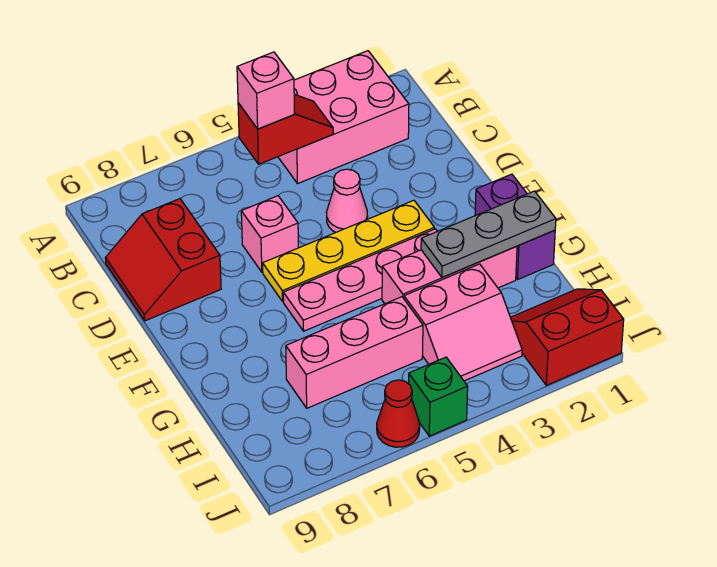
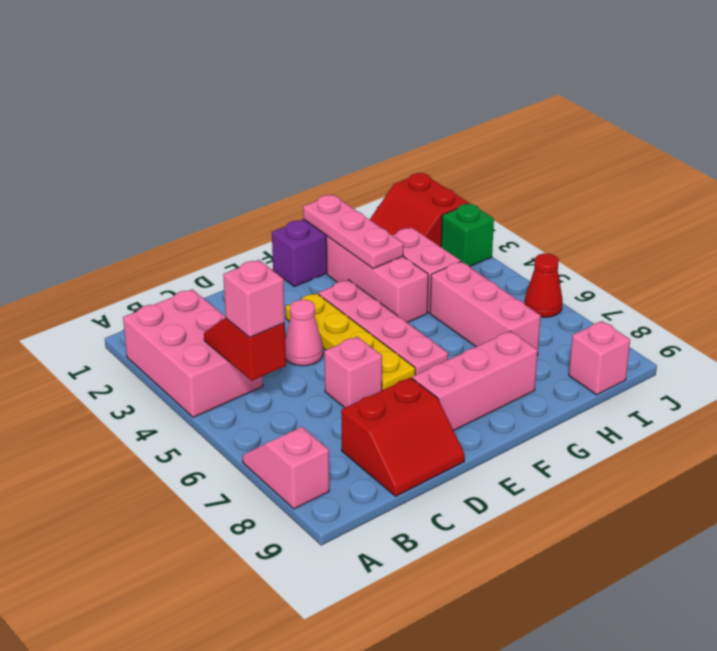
none -> pink slope A7:A8 level 1 top 8
none -> pink brick E8:G8 level 1
grey plate G1:G3 level 2 -> pink plate G1:G3 level 2
none -> pink brick I9 level 1
green brick J5 level 1 -> green brick J3 level 1

